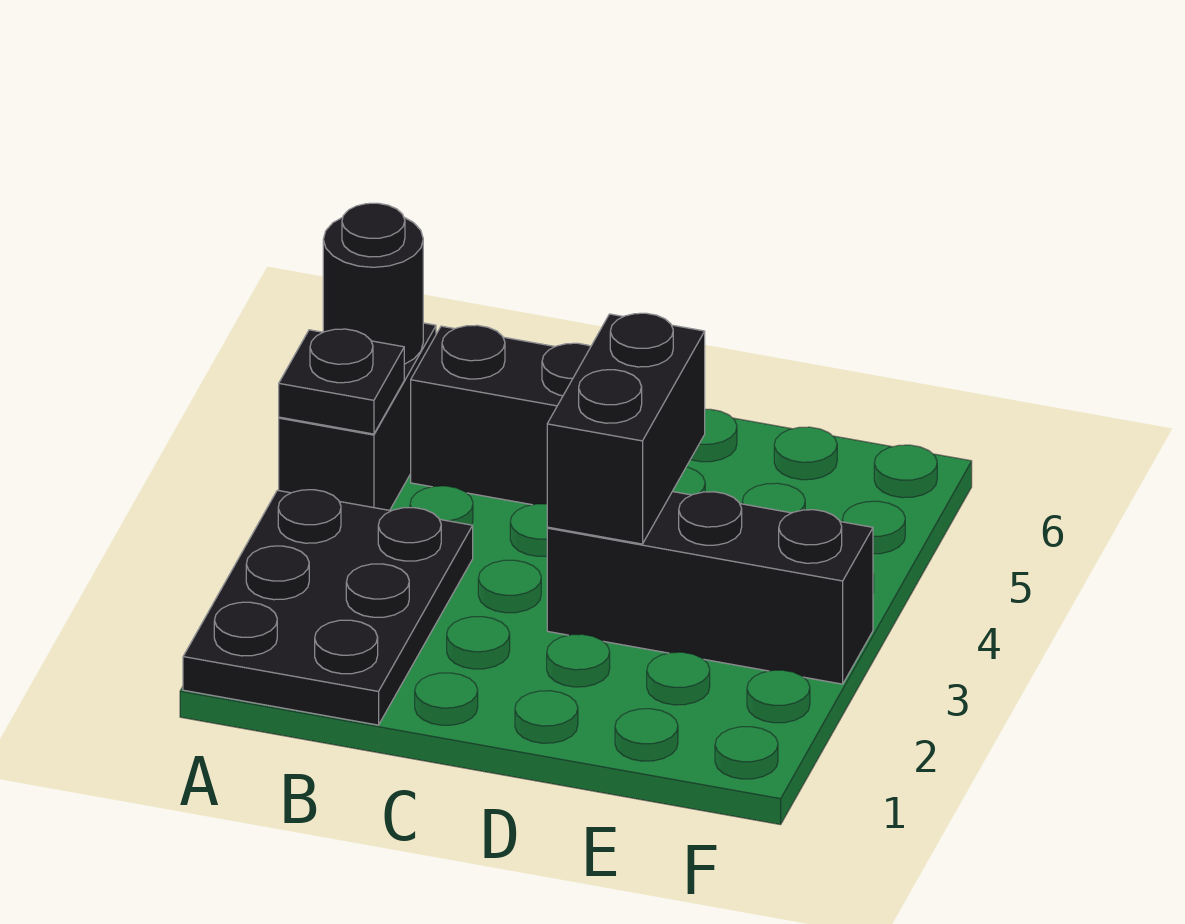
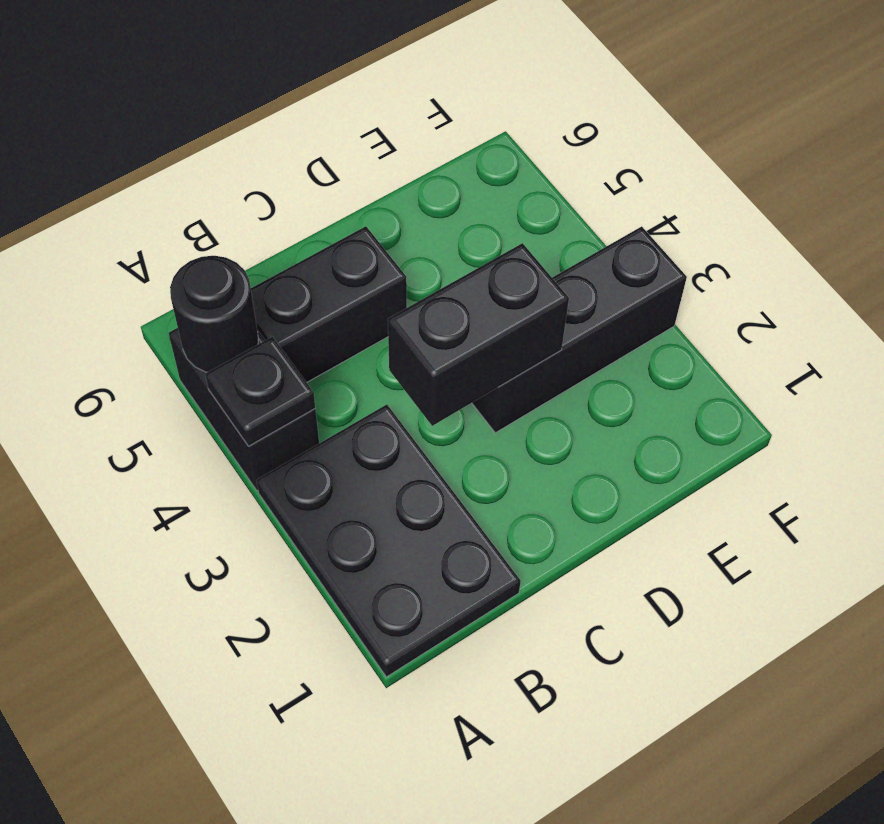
black brick D3:D4 level 2 -> black brick C3:D3 level 2

